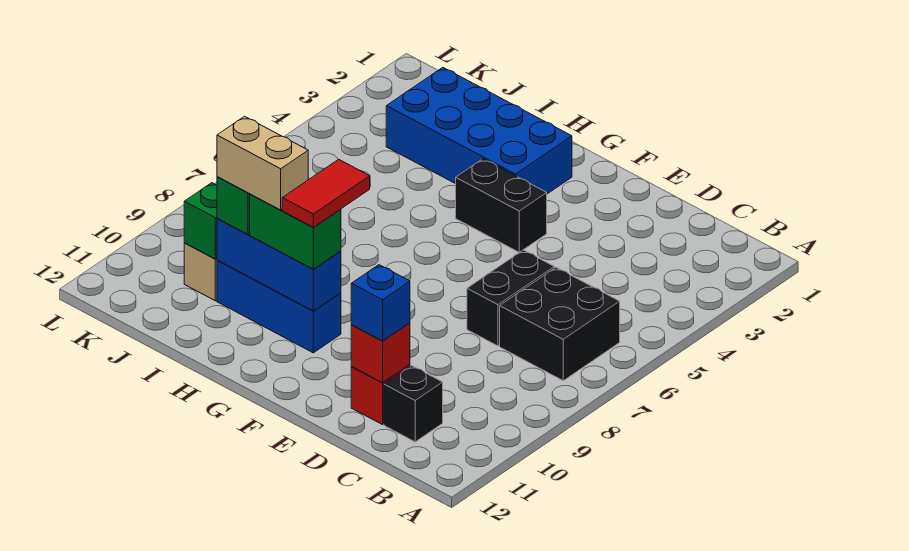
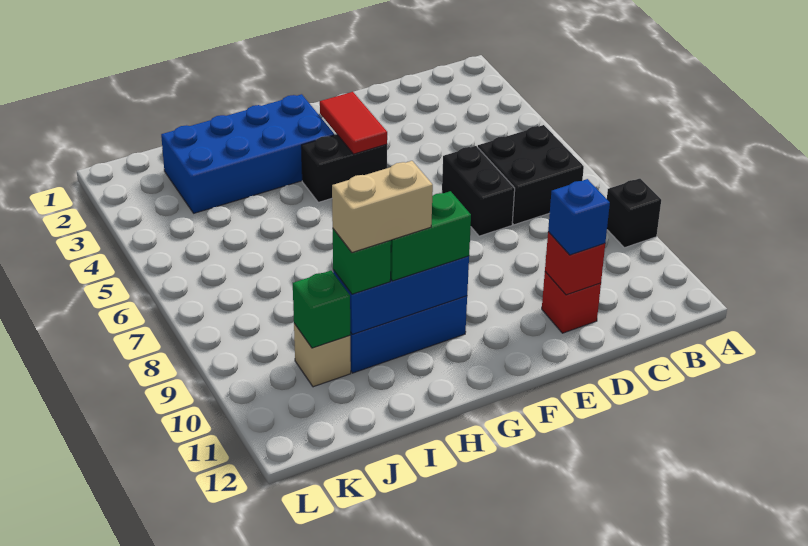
black brick C11 level 1 -> black brick A9 level 1
red tile G9:G10 level 4 -> red tile F3:F4 level 2

